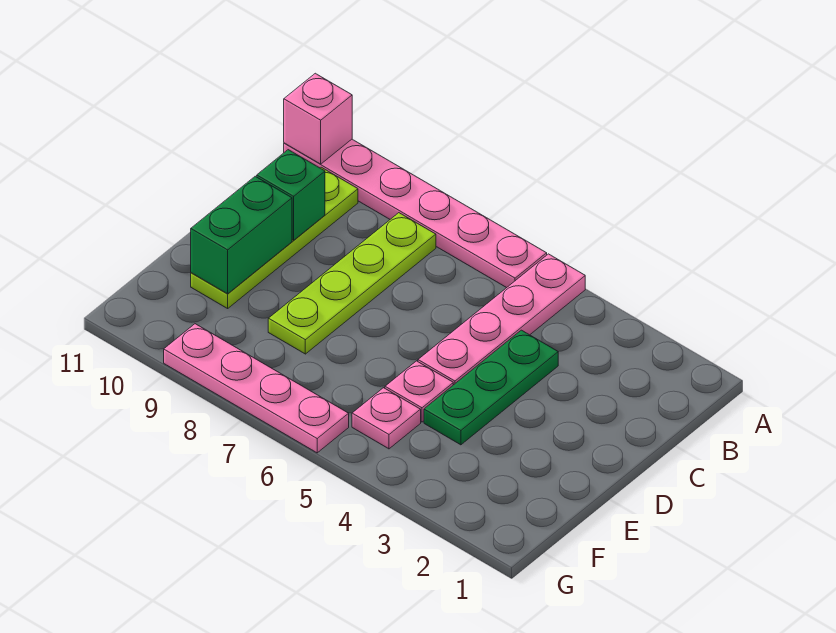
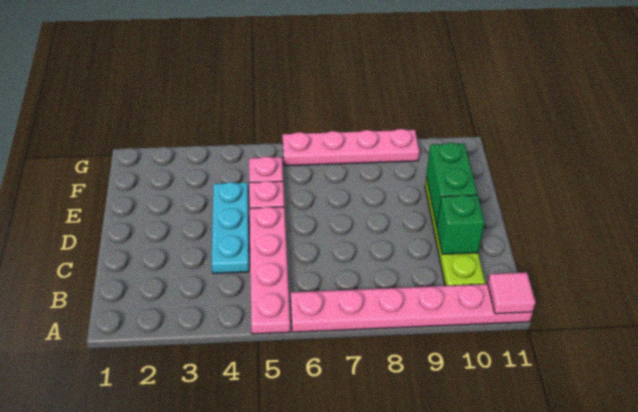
pink brick A11 level 2 -> pink tile A11 level 2
lime plate B8:E8 level 1 -> none
green plate C4:E4 level 1 -> cyan plate C4:E4 level 1

